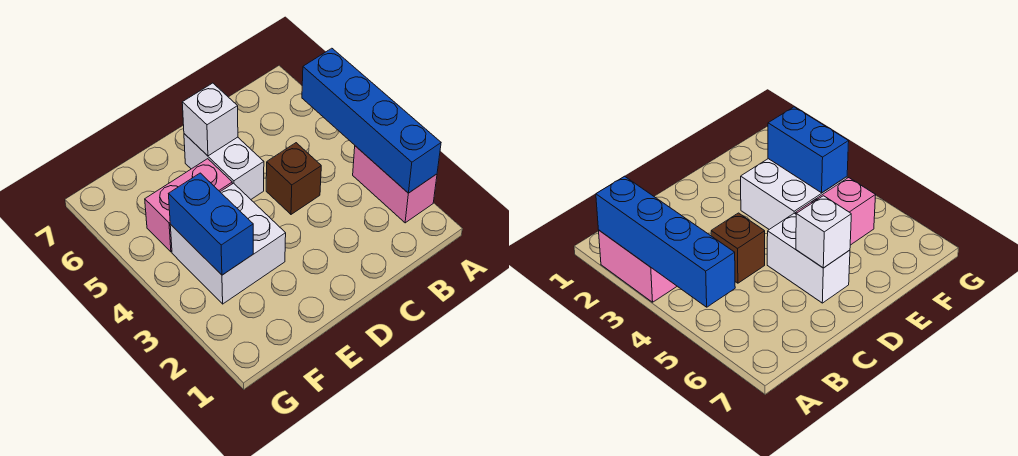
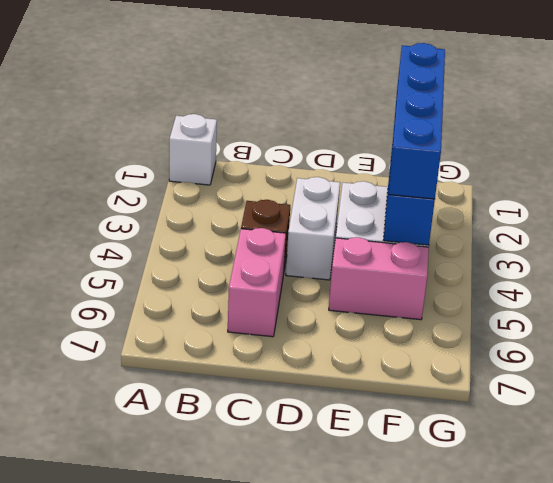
pink brick A2:A3 level 1 -> pink brick C5:C6 level 1
blue brick A2:A5 level 2 -> blue brick F1:F4 level 3
white brick D5:D6 level 1 -> white brick D3:D4 level 1
white brick D6 level 2 -> white brick A1 level 1

